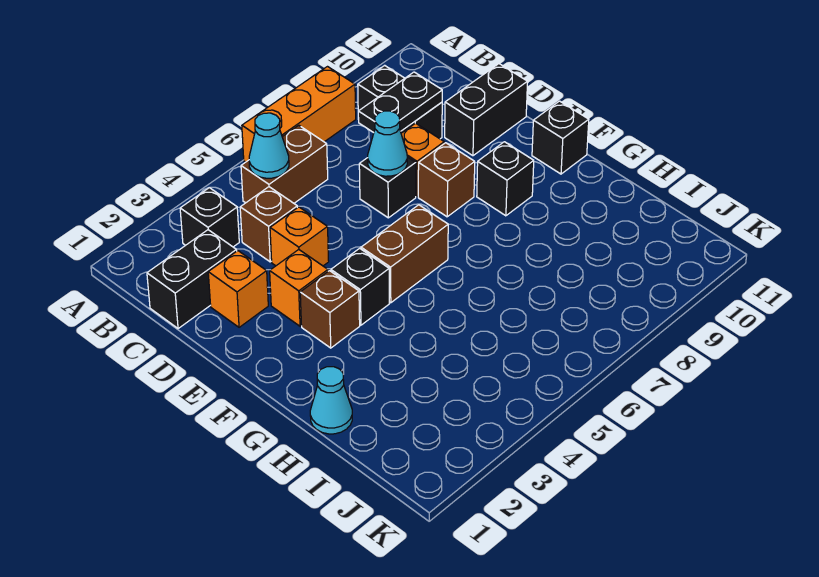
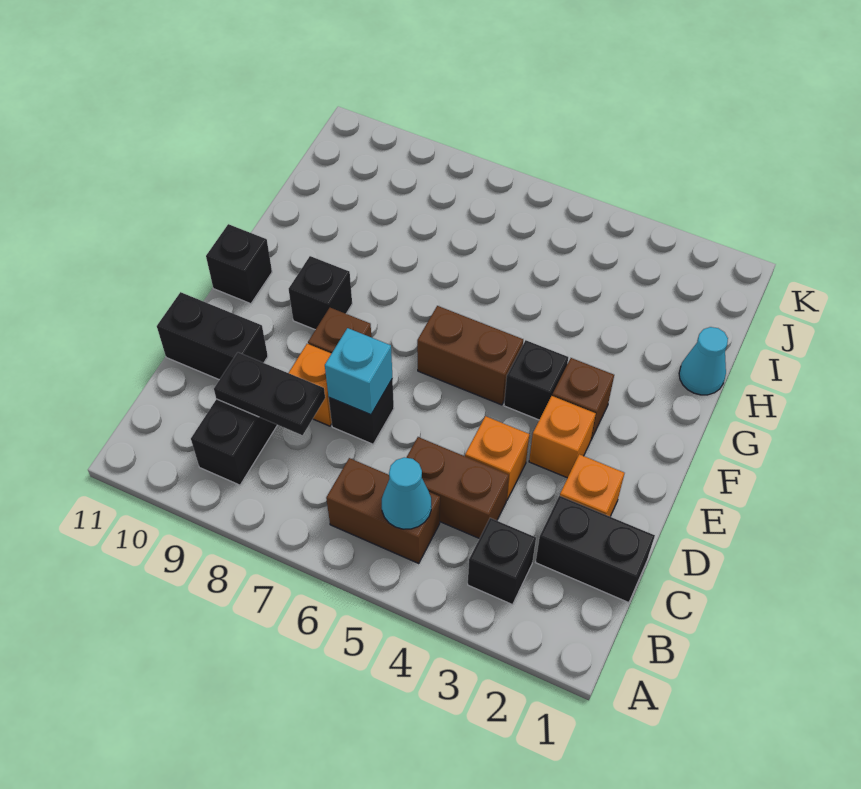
orange brick A6:A8 level 1 -> none
brown brick C4 level 1 -> brown brick C4:C5 level 1
cyan cone D7 level 2 -> cyan brick D7 level 2

